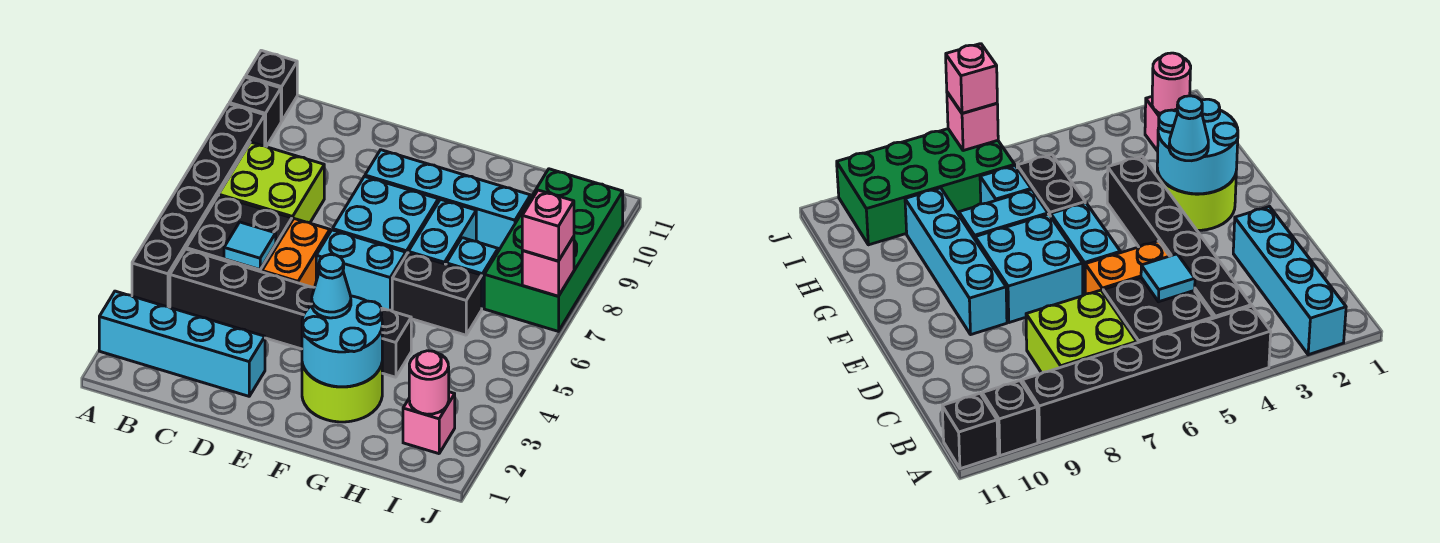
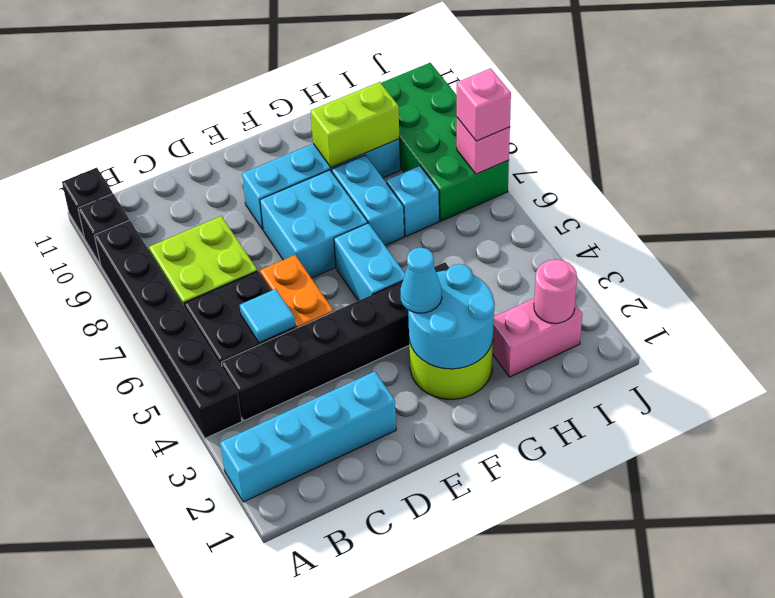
cyan brick E6:F6 level 1 -> cyan brick F5:F6 level 1
black brick G6:H6 level 1 -> none
none -> lime brick G9:H9 level 2
pink brick I2 level 1 -> pink brick H2:I2 level 1

